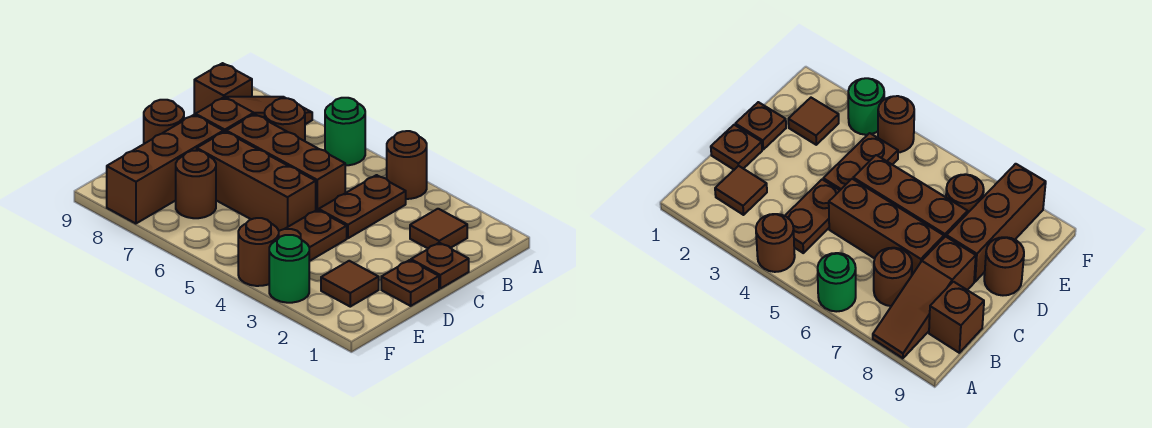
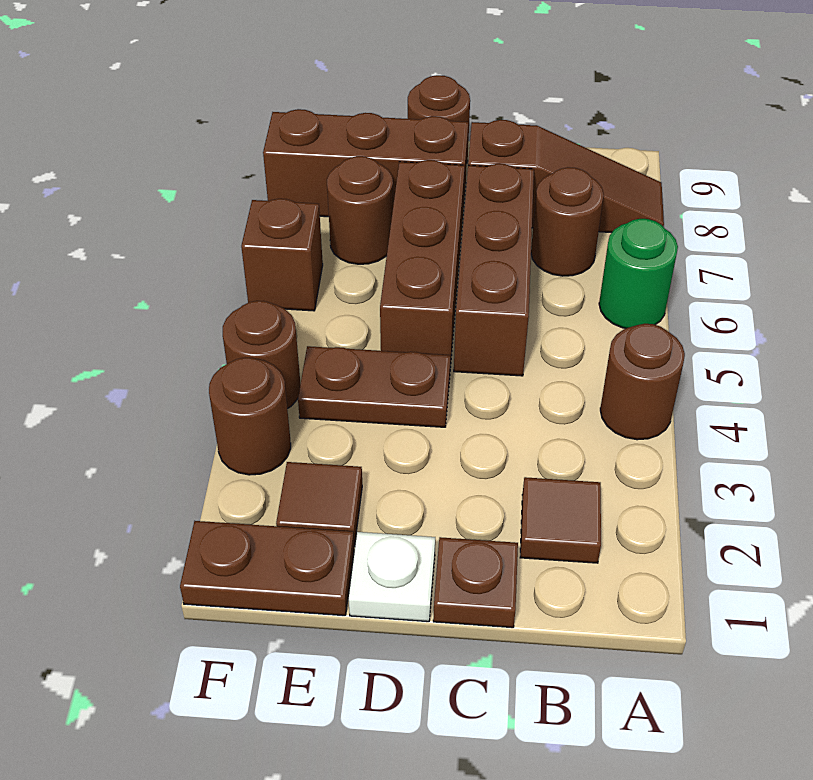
brown plate B4:C4 level 1 -> brown plate E1:F1 level 1
brown brick B9 level 1 -> brown brick F6 level 1
brown plate D1 level 1 -> white plate D1 level 1
green round brick F3 level 1 -> brown round brick F3 level 1

